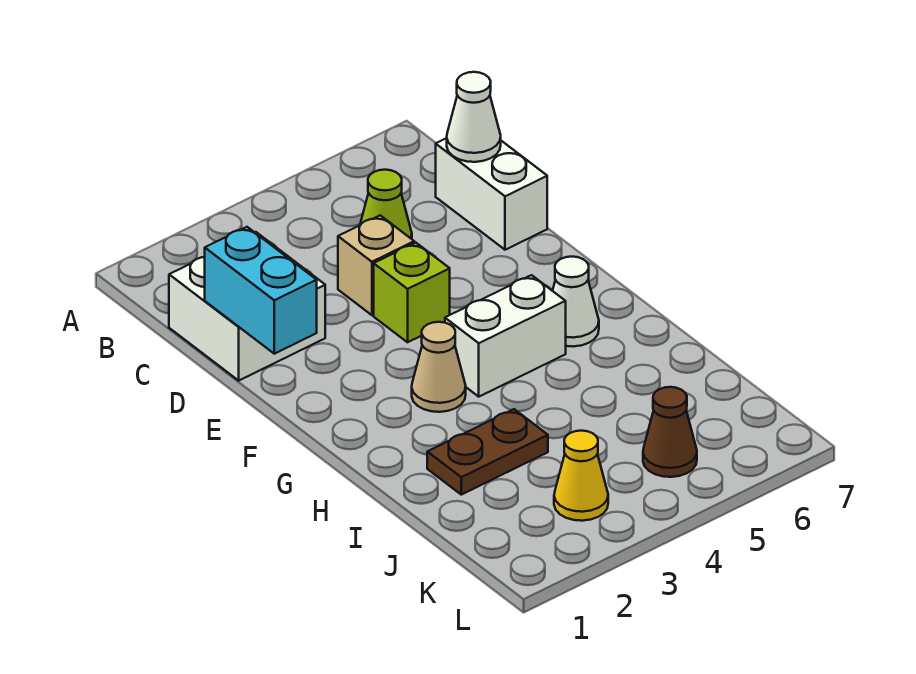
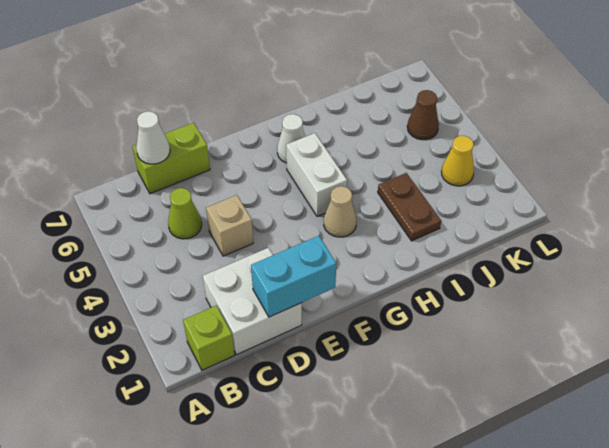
white brick C7:D7 level 1 -> lime brick C7:D7 level 1
lime brick E4 level 1 -> lime brick B1 level 1

